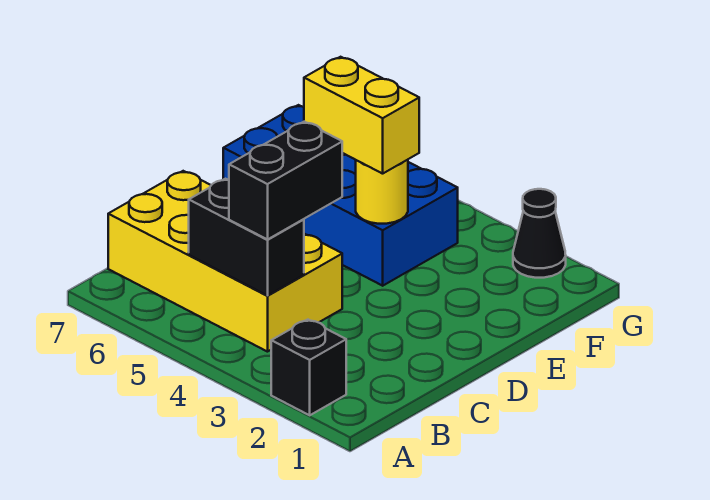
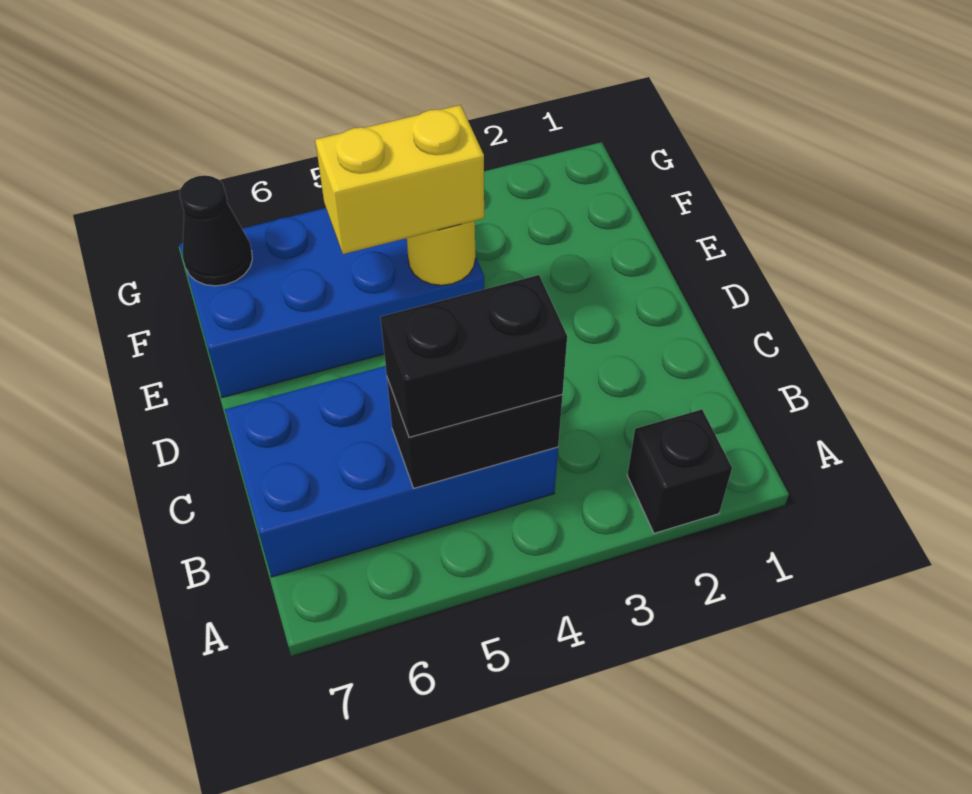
yellow brick B4:C7 level 1 -> blue brick B4:C7 level 1
black brick B4:C4 level 3 -> black brick B4:B5 level 3
black cone G2 level 1 -> black cone F7 level 2

